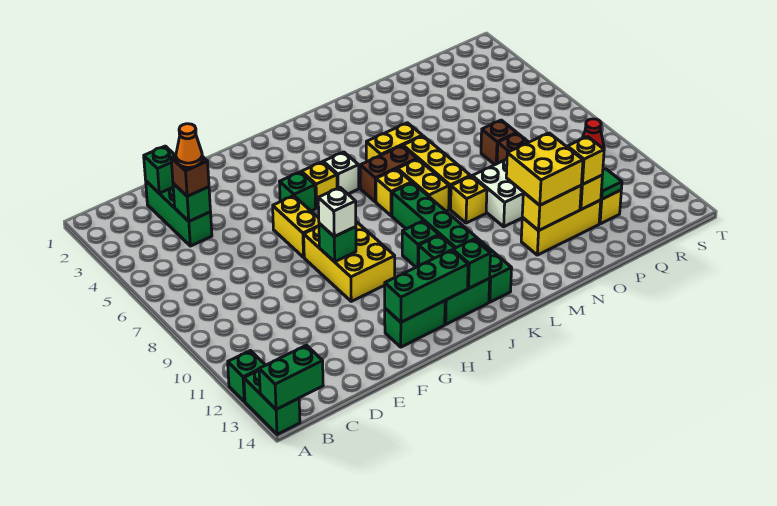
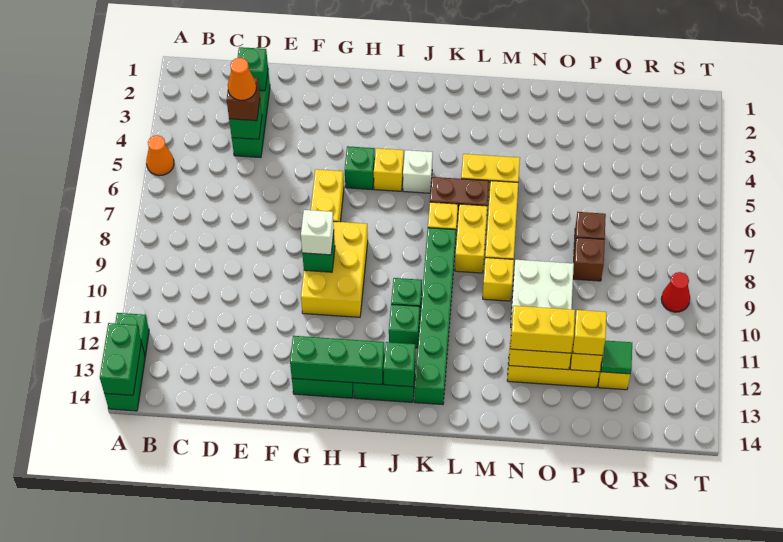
none -> orange cone A5 level 1
green brick A14:B14 level 2 -> green brick A13:A14 level 2
yellow brick N11:O12 level 3 -> yellow brick N12:O12 level 3

